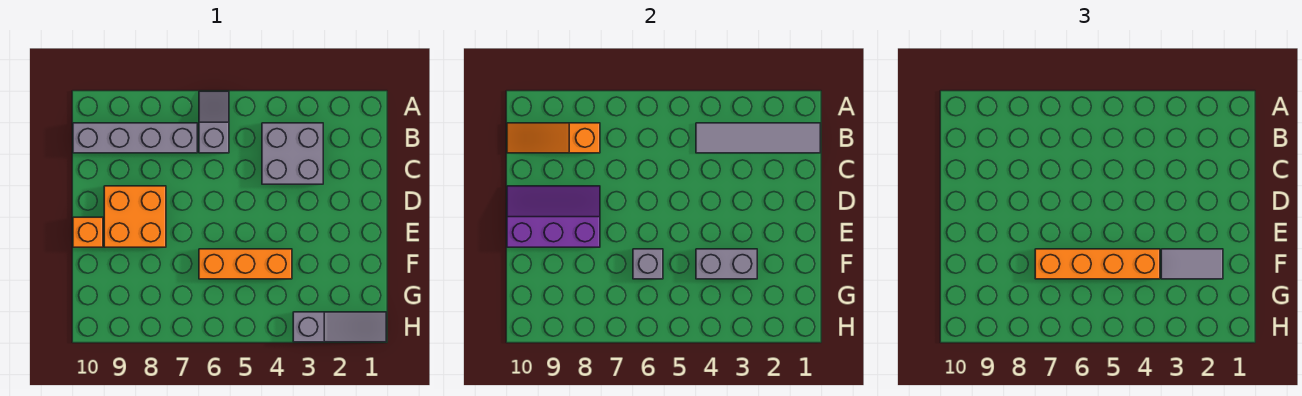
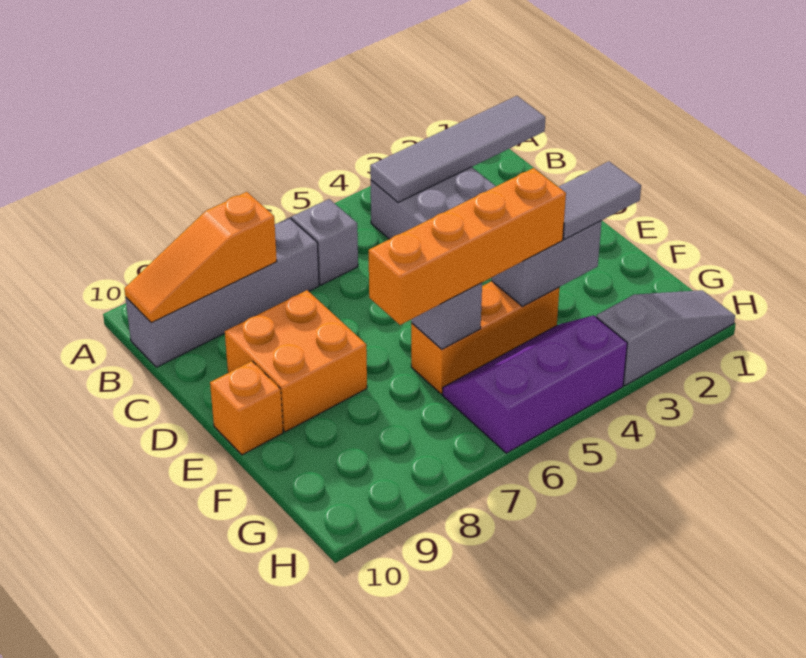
purple slope D8:E10 level 2 top E -> purple slope G4:H6 level 1 top H

